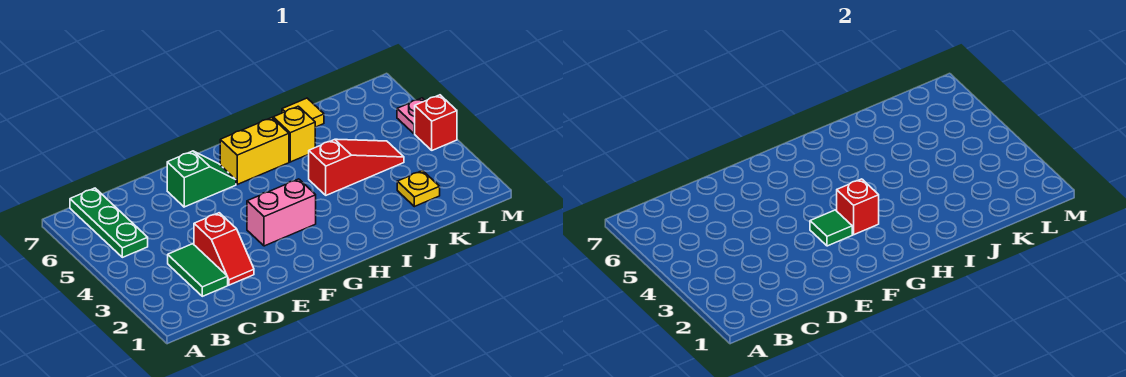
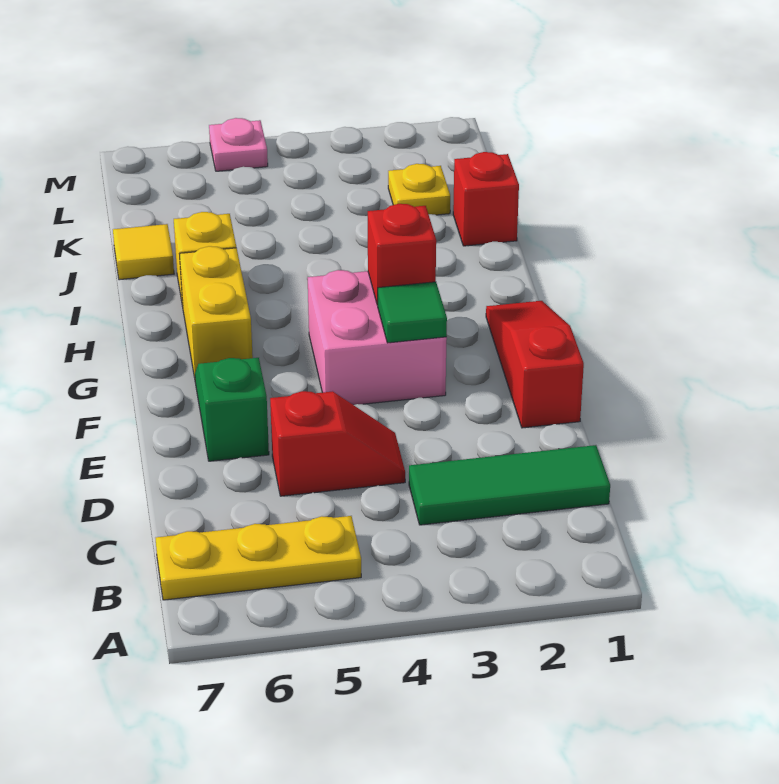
green plate B5:B7 level 1 -> yellow plate B5:B7 level 1
green tile C2:C3 level 1 -> green tile C1:C3 level 1
red slope D2:D3 level 1 top 3 -> red slope D4:D5 level 1 top 5
pink brick F3:G3 level 1 -> pink brick F3:G4 level 1
red slope I4:K4 level 1 top I -> red slope E1:G1 level 1 top E
red brick M4 level 1 -> red brick J1 level 1

